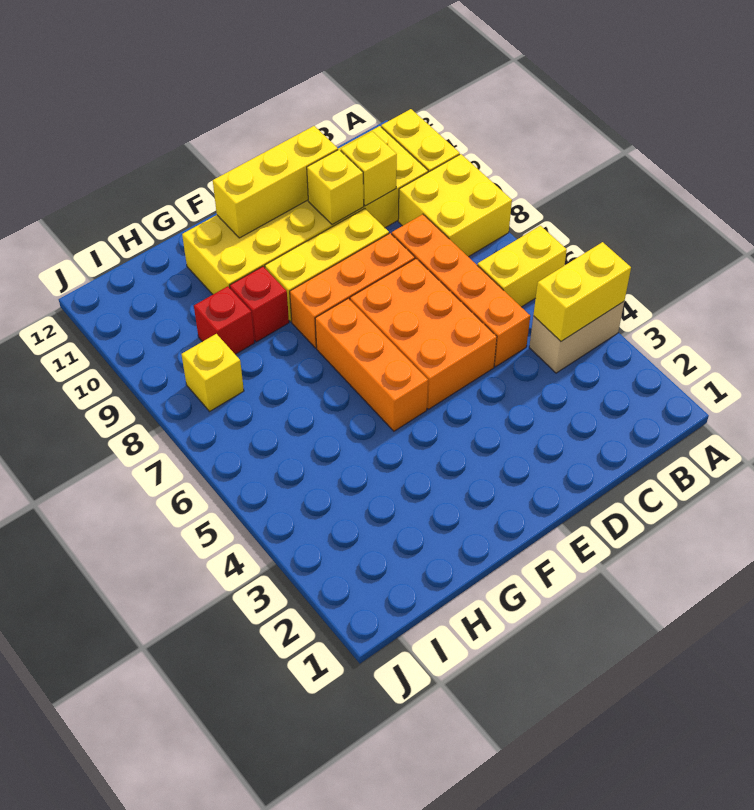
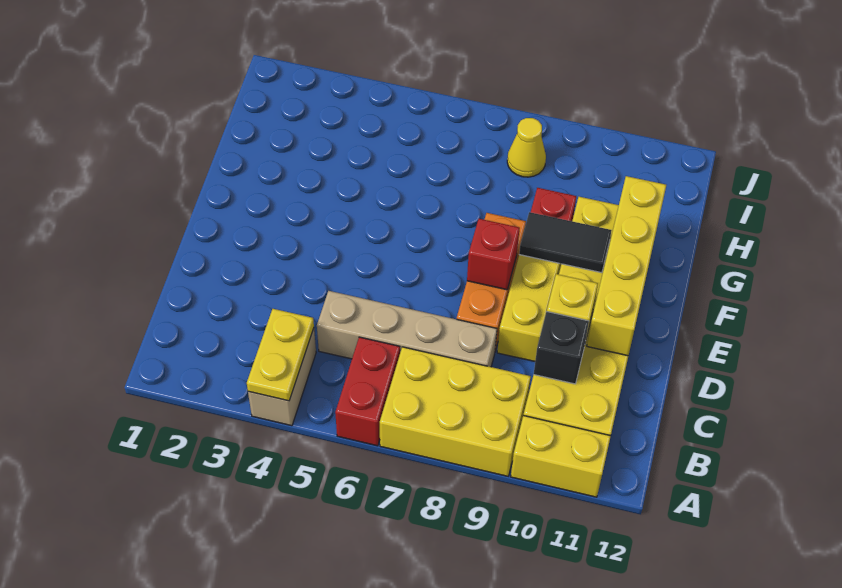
yellow brick A4:B4 level 2 -> yellow plate A4:B4 level 2
yellow brick A6:B6 level 1 -> red brick A6:B6 level 1
yellow brick A8:B9 level 1 -> yellow brick A7:B9 level 1
orange brick C5:C8 level 1 -> tan brick C5:C8 level 1
yellow brick C10 level 2 -> black brick C10 level 2
orange brick D5:E7 level 1 -> none
yellow brick D11:F11 level 2 -> yellow brick D11:G11 level 2
orange brick F5:F7 level 1 -> none
none -> black tile F9:F10 level 2
red brick H9 level 1 -> red brick E8 level 2
yellow brick I8 level 1 -> yellow cone I8 level 1

